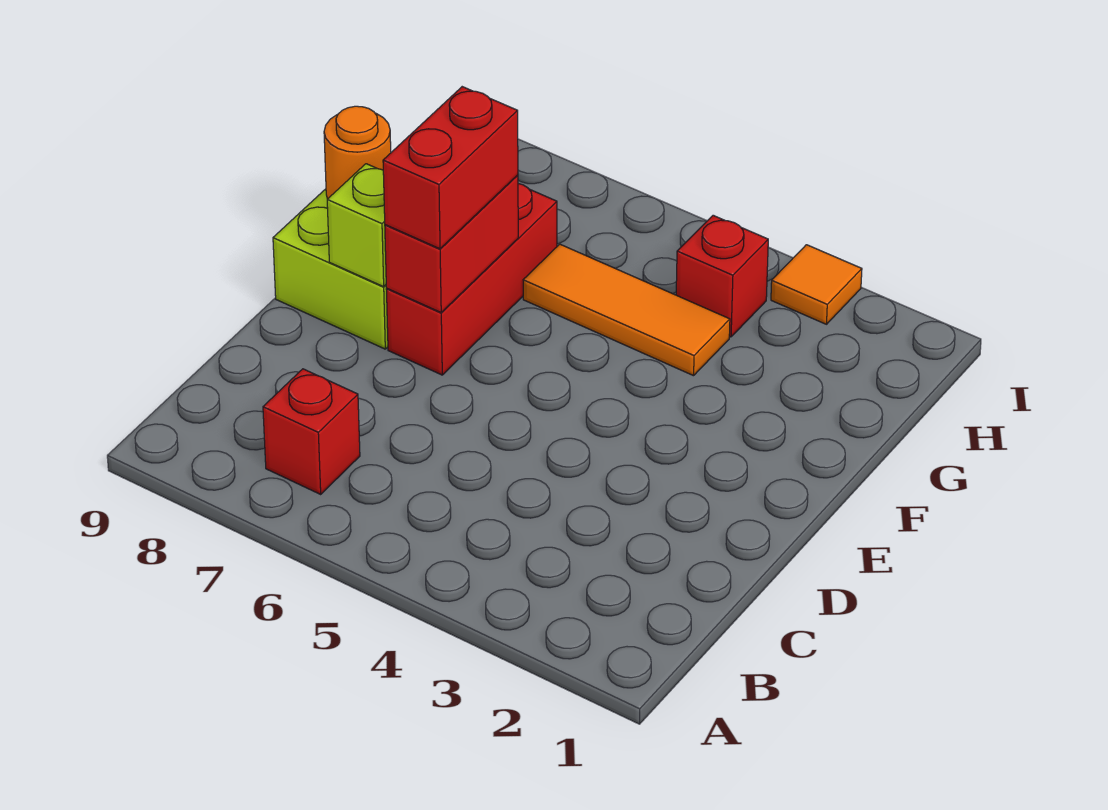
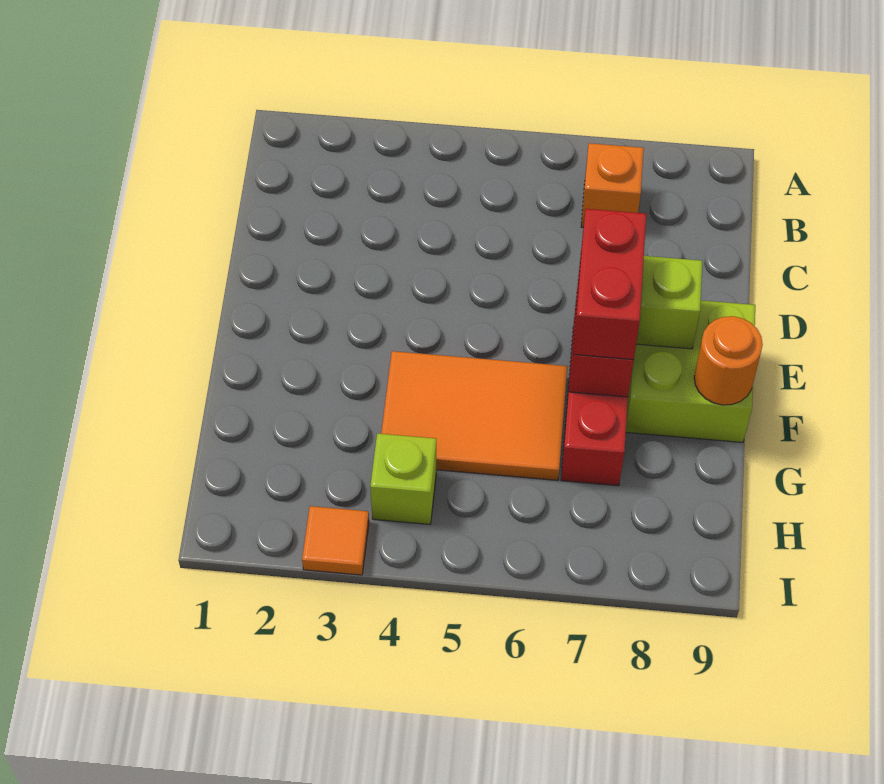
red brick B7 level 1 -> orange brick B7 level 1
orange tile G4:G6 level 1 -> orange tile F4:G6 level 1
red brick H4 level 1 -> lime brick H4 level 1

